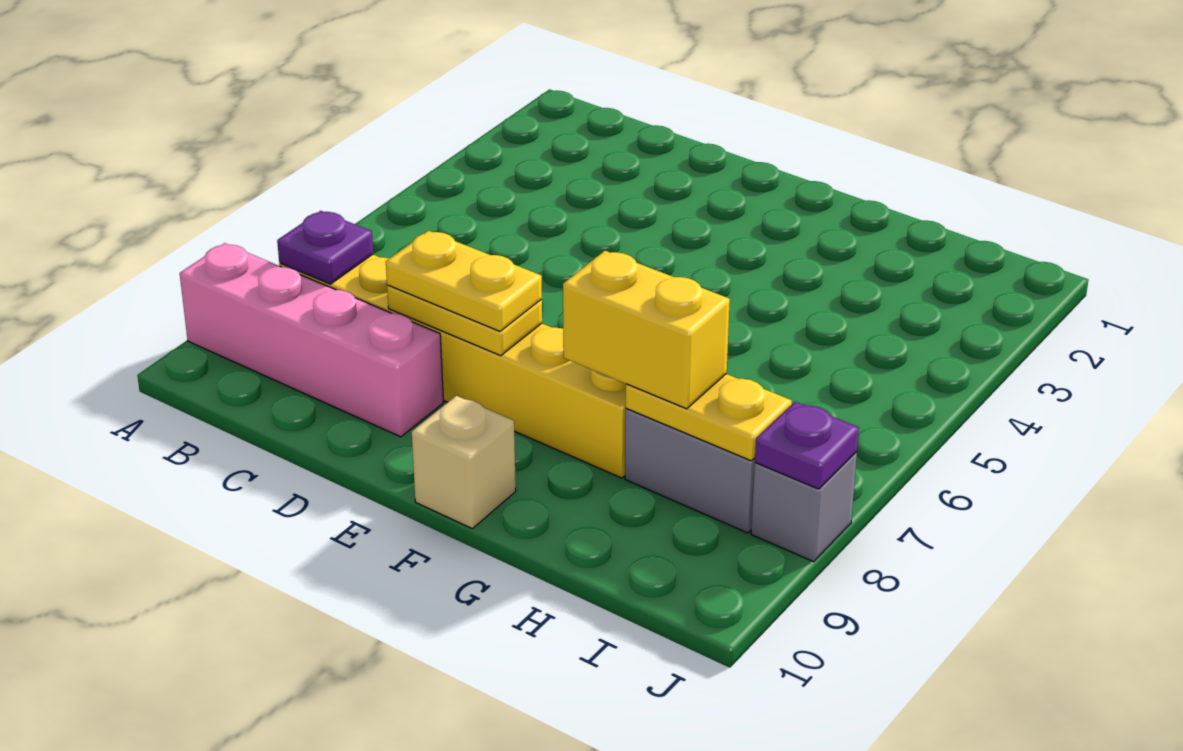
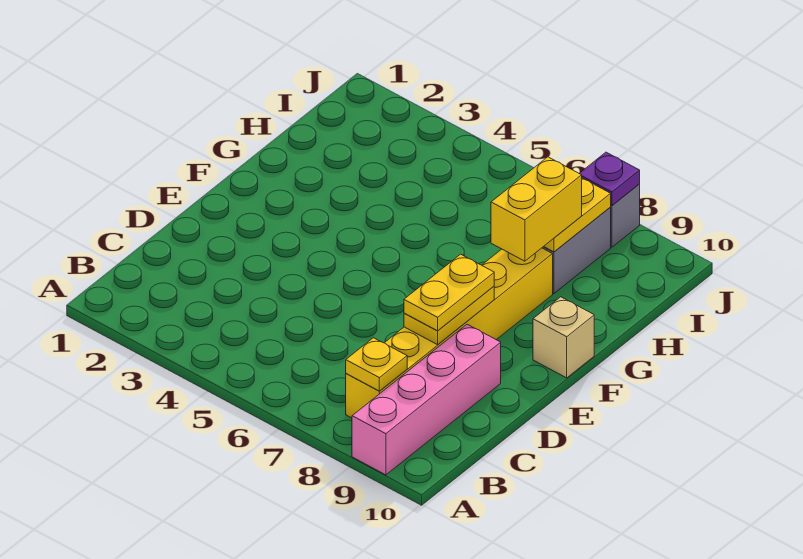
purple plate B8 level 2 -> yellow plate B8 level 2

